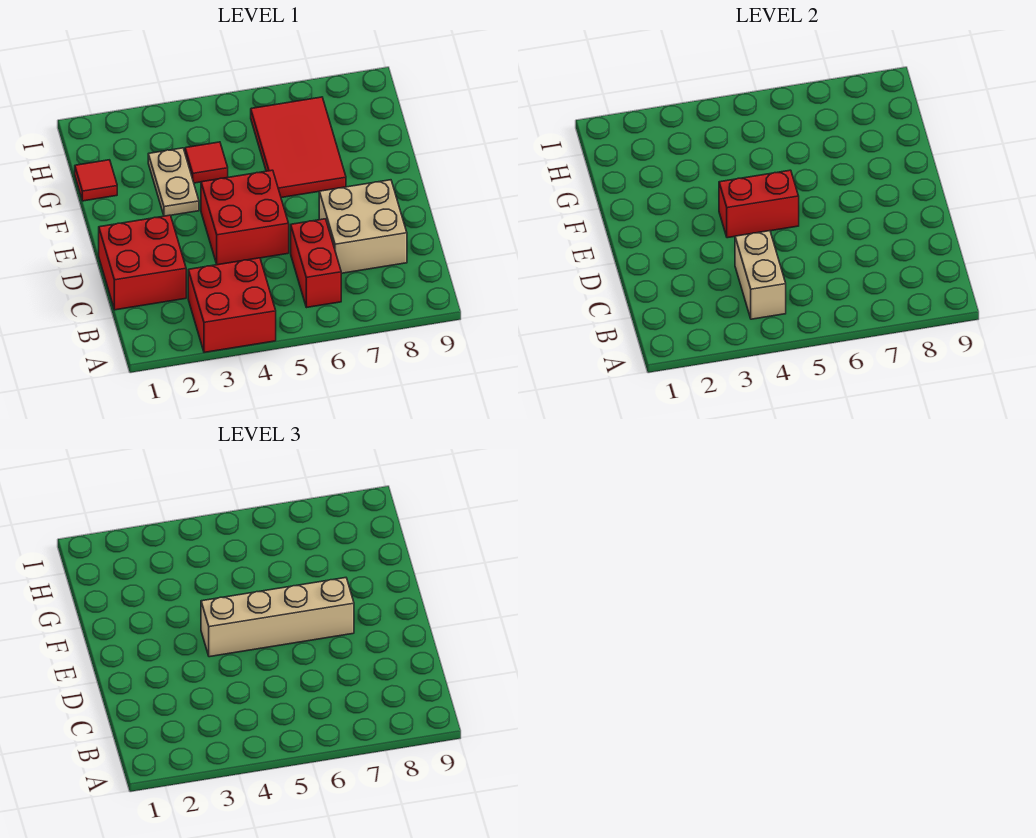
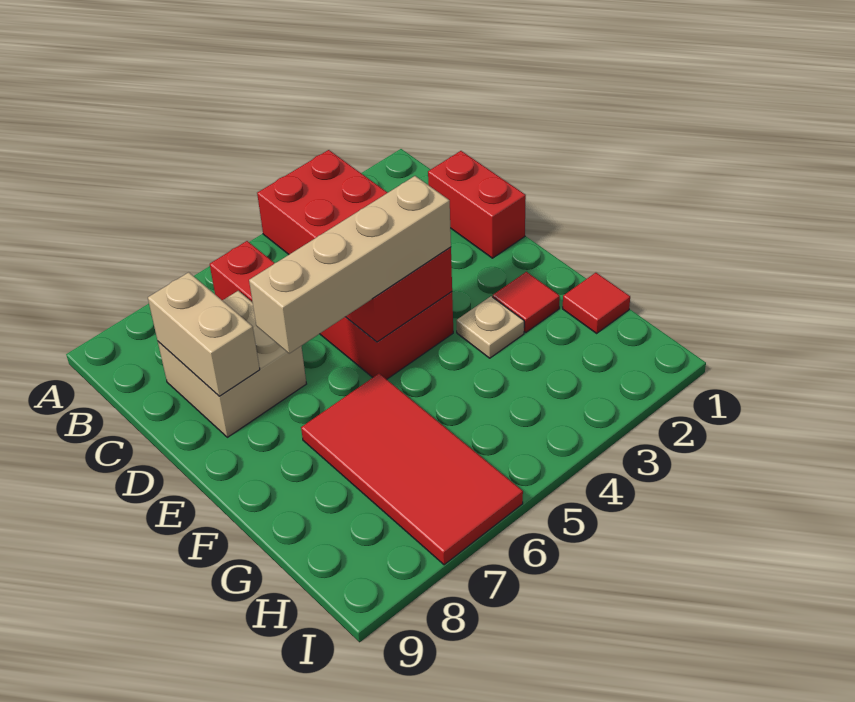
tan brick B4:C4 level 2 -> tan brick C8:D8 level 2
red brick C1:D2 level 1 -> red brick C1:D1 level 1
tan plate F3:G3 level 1 -> tan plate F3 level 1
red tile F6:H7 level 1 -> red tile F6:I7 level 1
red tile G4 level 1 -> red tile F2 level 1

